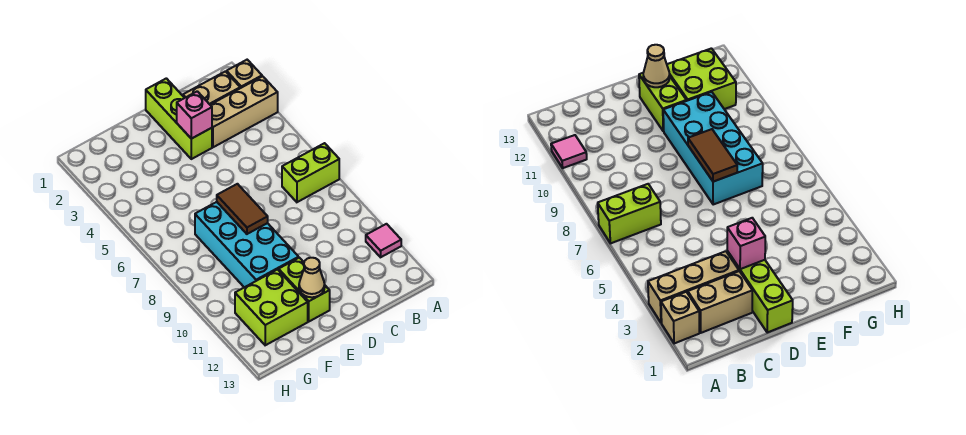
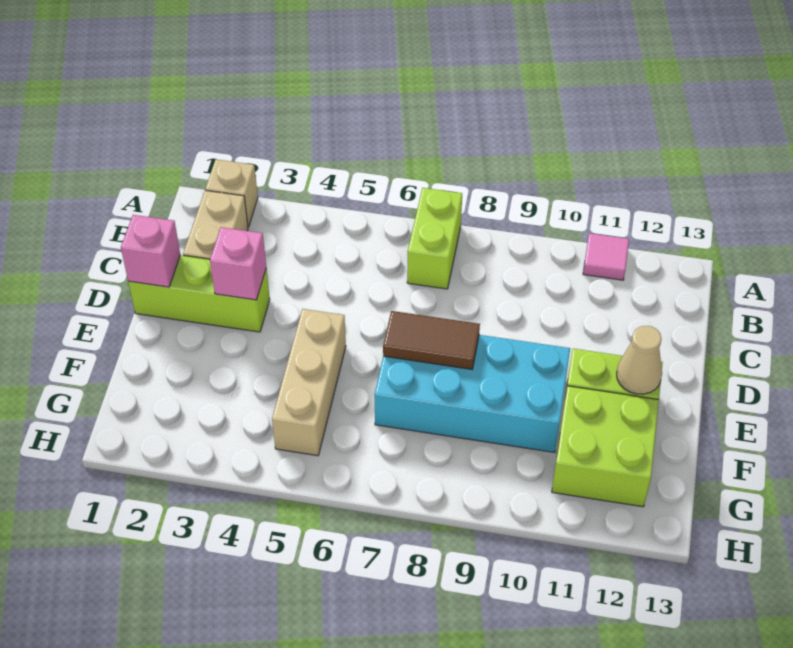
tan brick A3:C3 level 1 -> tan brick E5:G5 level 1
none -> pink brick D1 level 2

